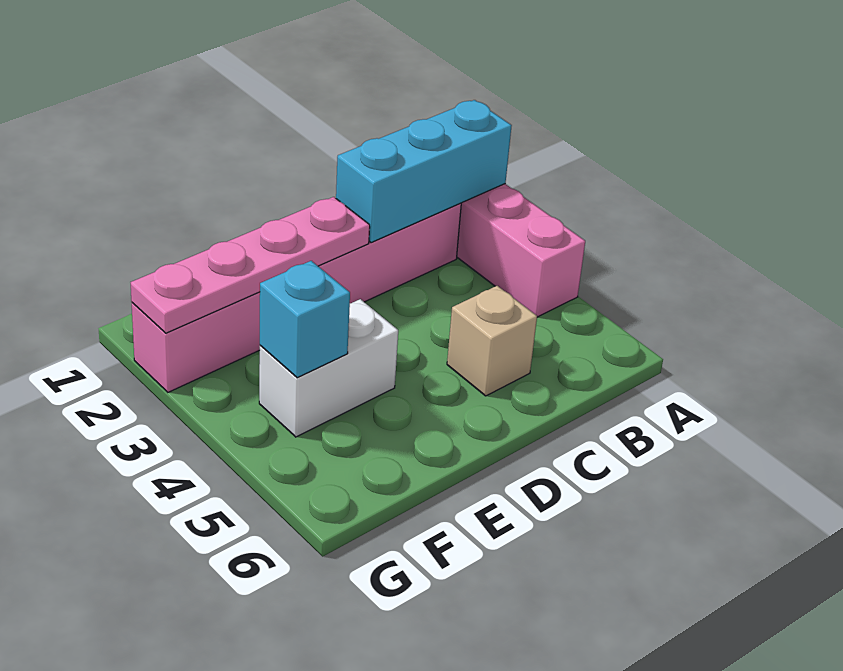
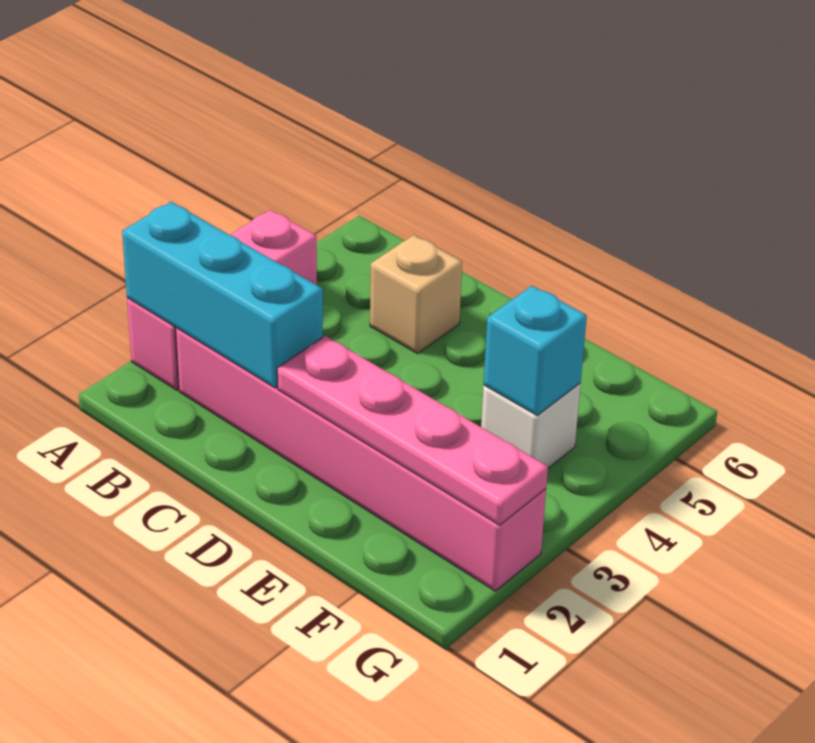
white brick E4:F4 level 1 -> white brick F4 level 1

